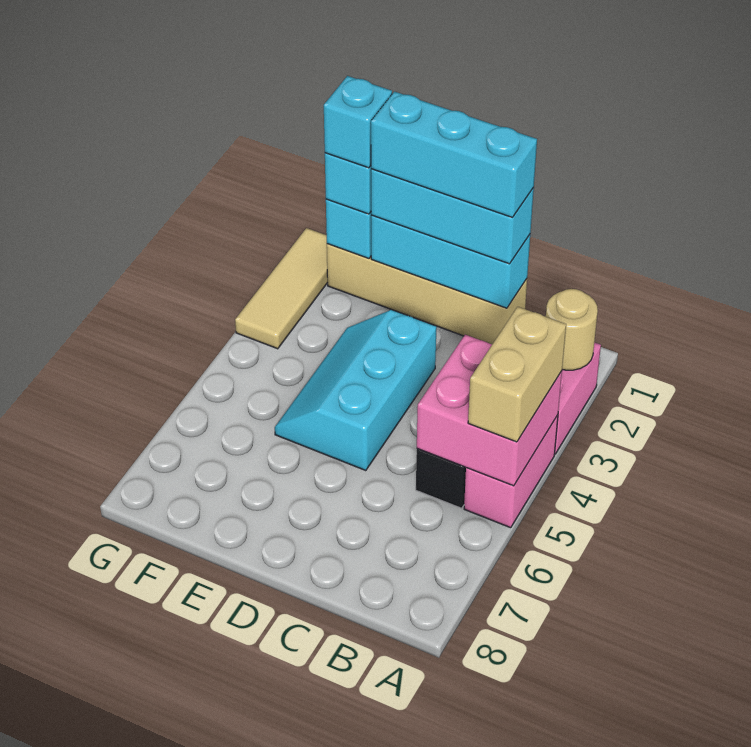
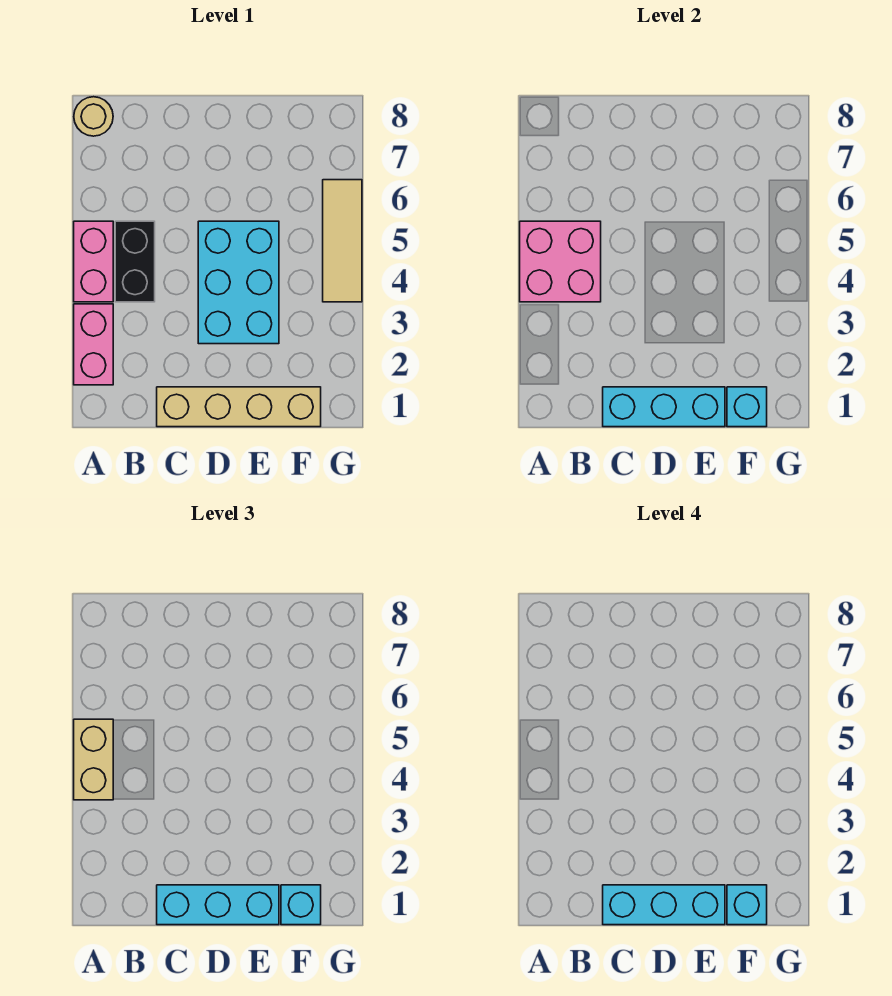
tan round brick A2 level 2 -> tan round brick A8 level 1
cyan slope D3:E5 level 1 top D -> cyan brick D3:E5 level 1
tan tile G1:G3 level 1 -> tan tile G4:G6 level 1

